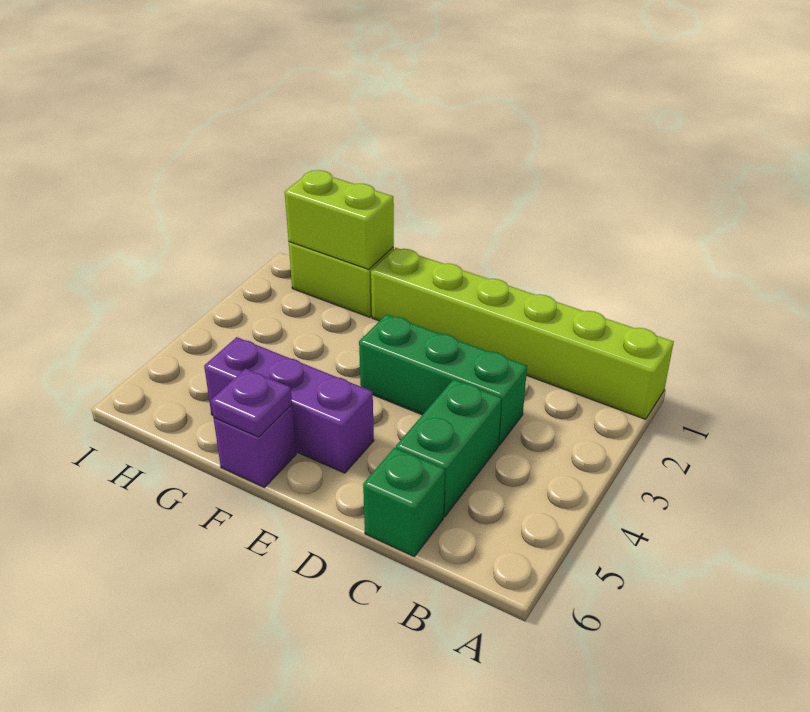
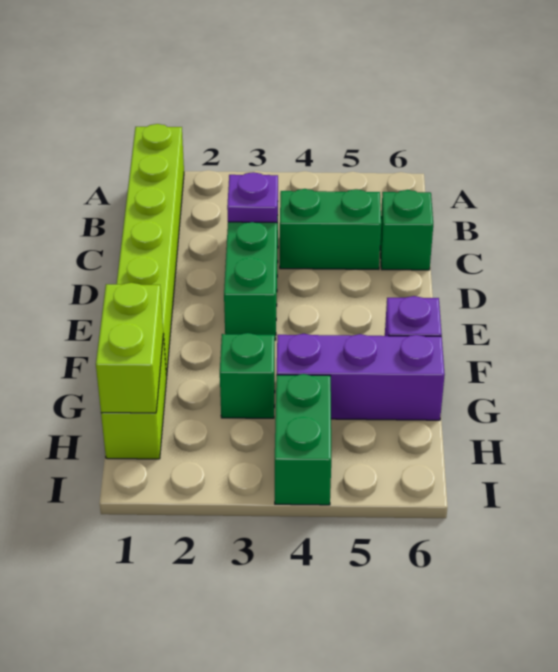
purple brick E5:G5 level 1 -> purple brick G4:G6 level 1
purple plate F6 level 2 -> purple plate C3 level 2
none -> green brick G3 level 1
none -> green brick H4:I4 level 1

